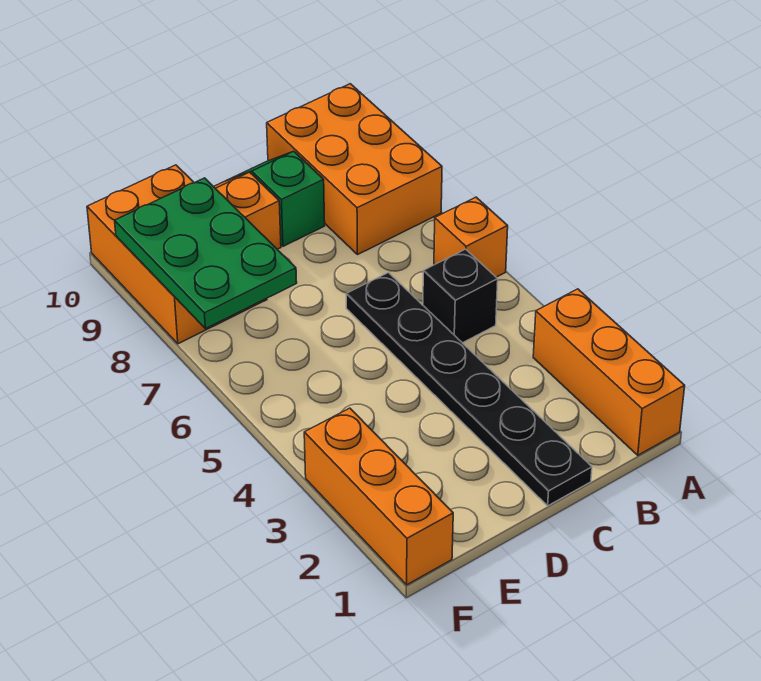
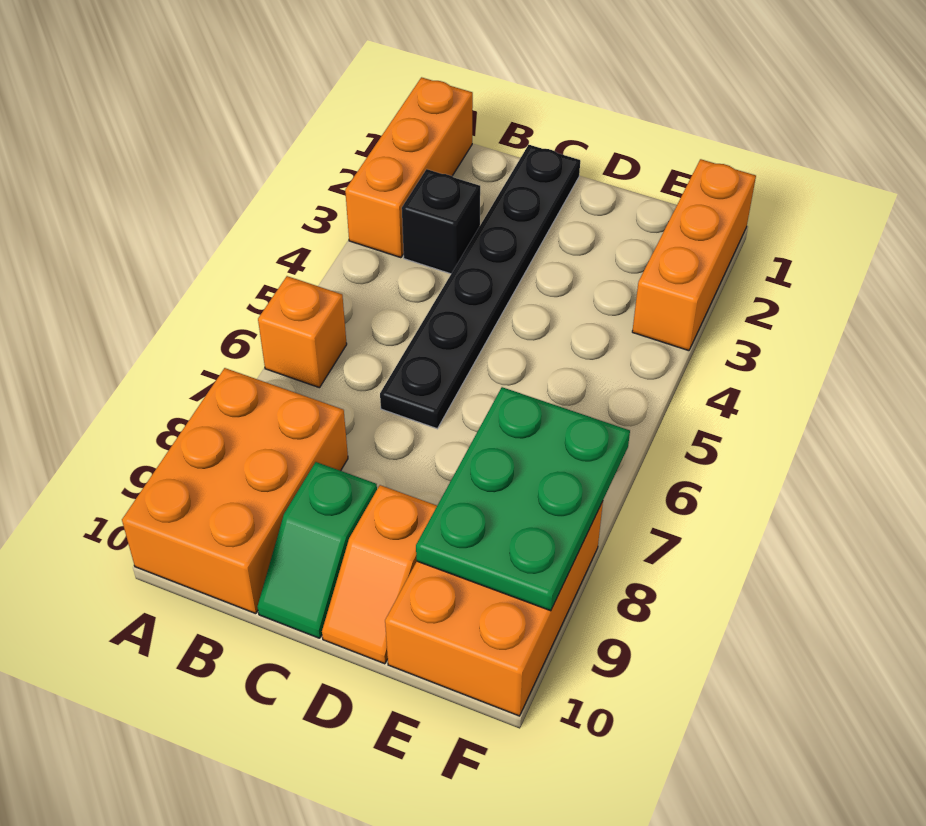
black brick B5 level 1 -> black brick B3 level 1

